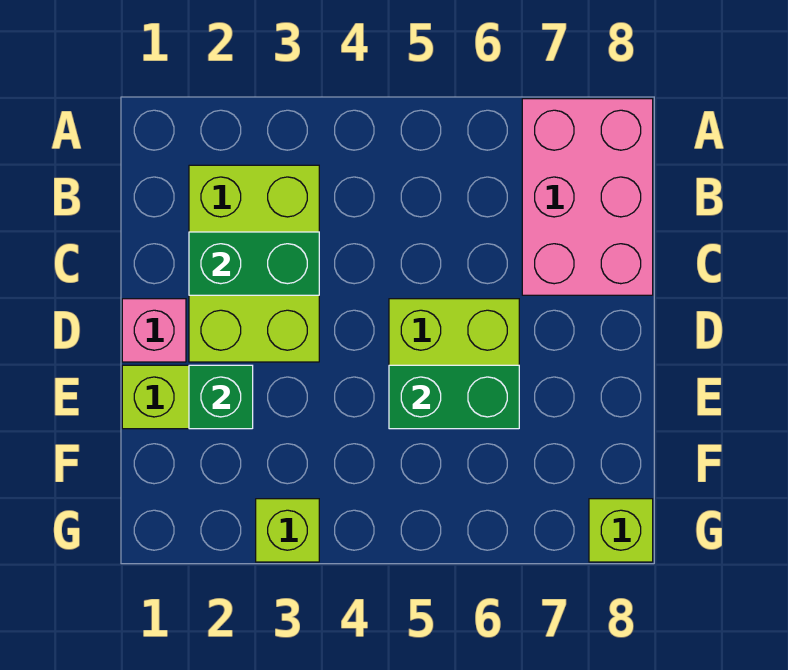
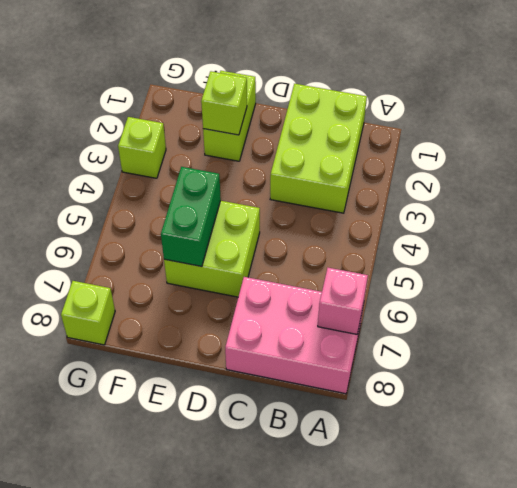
lime brick B2:D3 level 1 -> lime brick B1:C3 level 1
green brick C2:C3 level 2 -> none
pink brick D1 level 1 -> pink brick A7 level 2
green brick E2 level 2 -> lime brick E2 level 2

